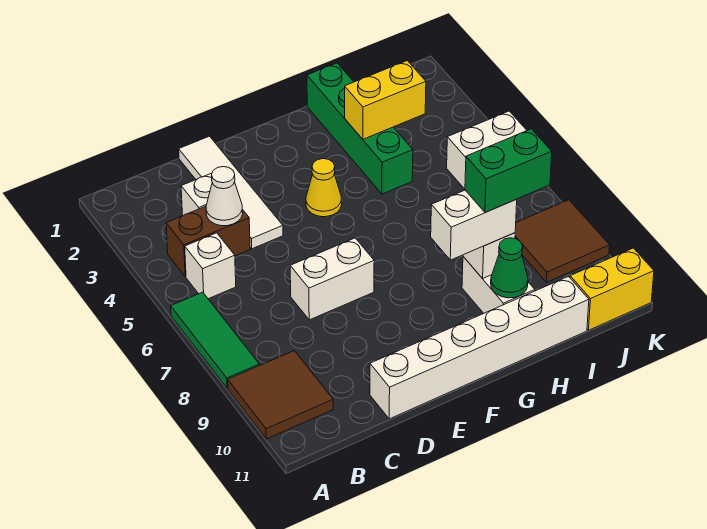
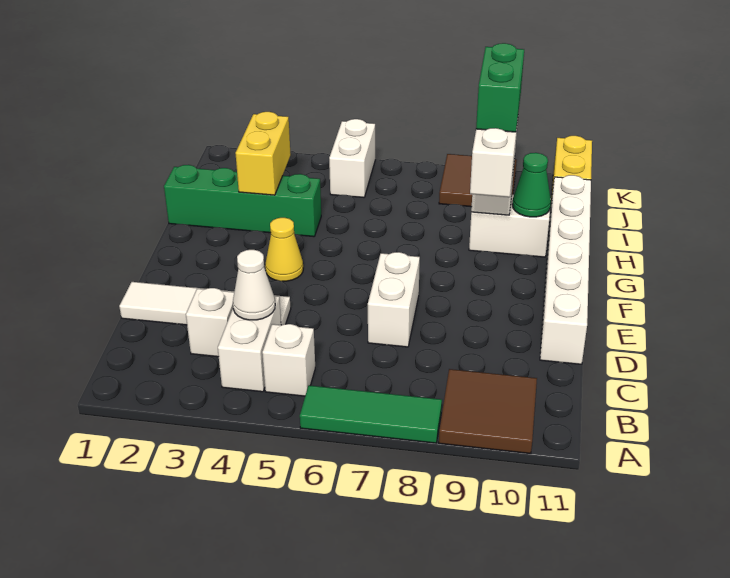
brown brick B4:C4 level 1 -> white brick B4:C4 level 1

